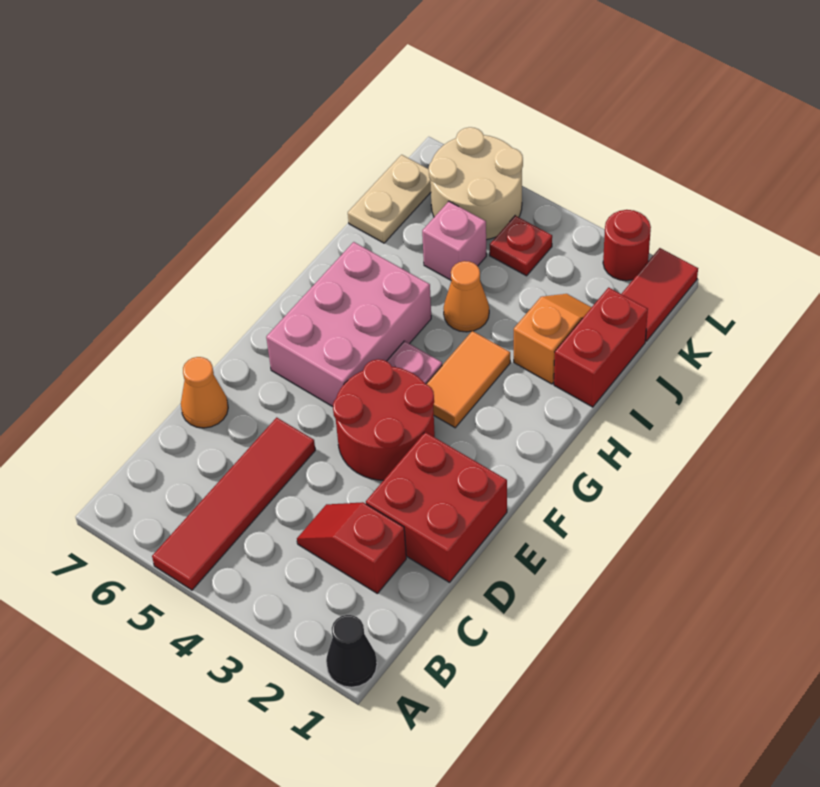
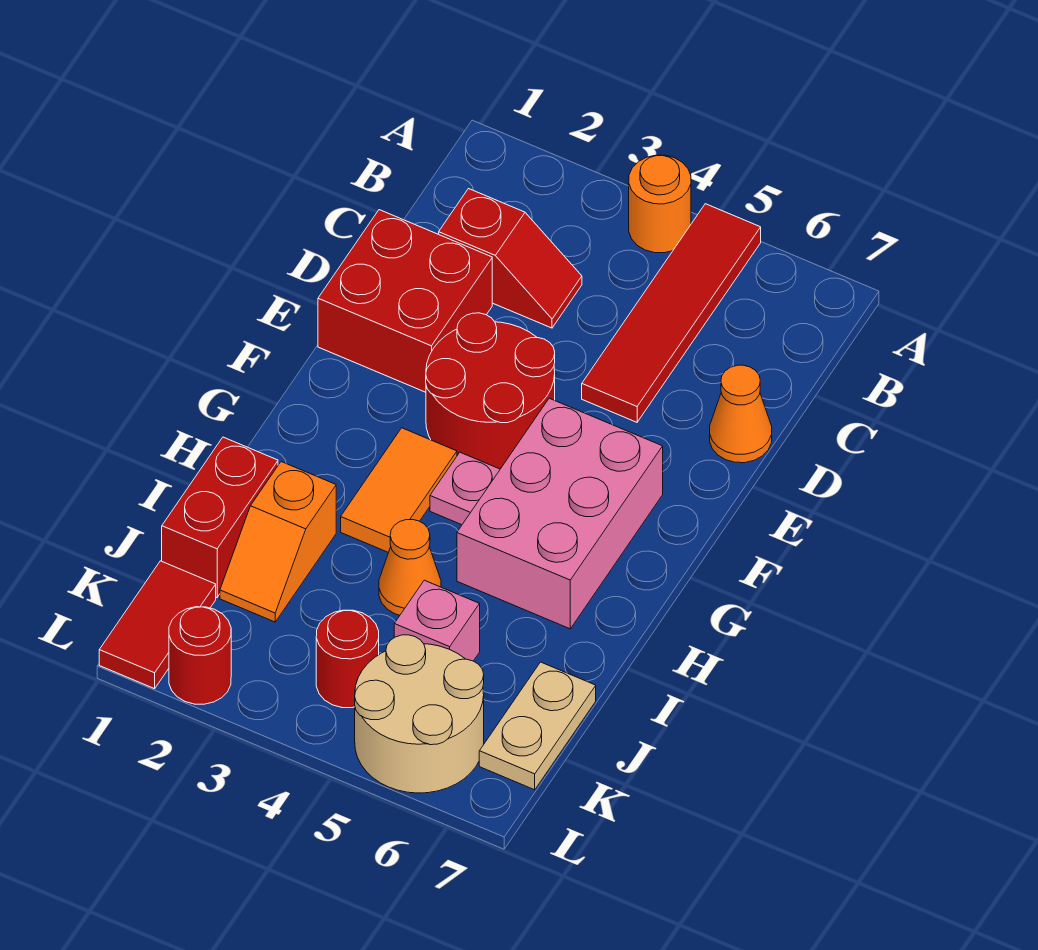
black cone A1 level 1 -> none
none -> orange round brick A4 level 1
red plate K4 level 1 -> red round brick K4 level 1

